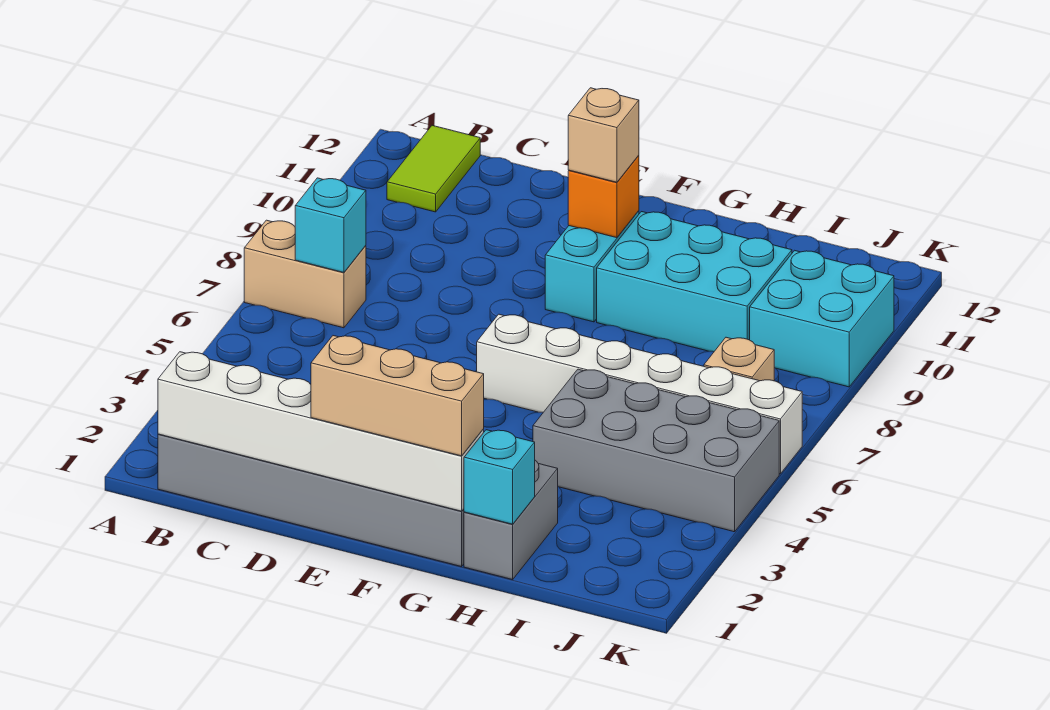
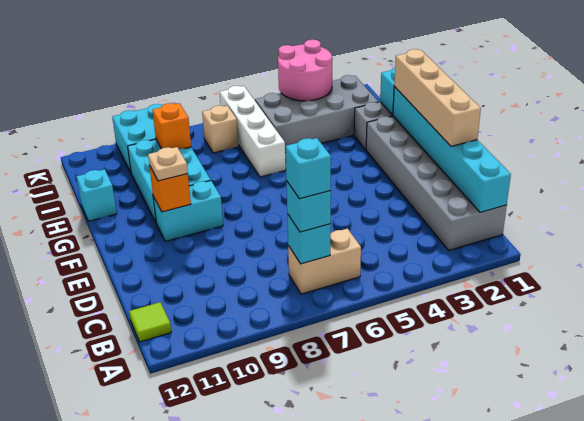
tan brick A7:B7 level 1 -> tan brick B6:B7 level 1
white brick B1:G1 level 2 -> cyan brick B1:G1 level 2
none -> cyan brick B7 level 3
none -> cyan brick B7 level 4
lime tile B11:B12 level 1 -> lime tile B12 level 1
tan brick E1:G1 level 3 -> tan brick D1:G1 level 3
white brick F6:K6 level 1 -> white brick H6:K6 level 1
tan brick F10 level 3 -> tan plate F10 level 3
grey brick H4:K5 level 1 -> grey brick I2:J5 level 1
none -> cyan brick H12 level 1
none -> orange brick I9 level 2
none -> pink round brick J3:K4 level 2

